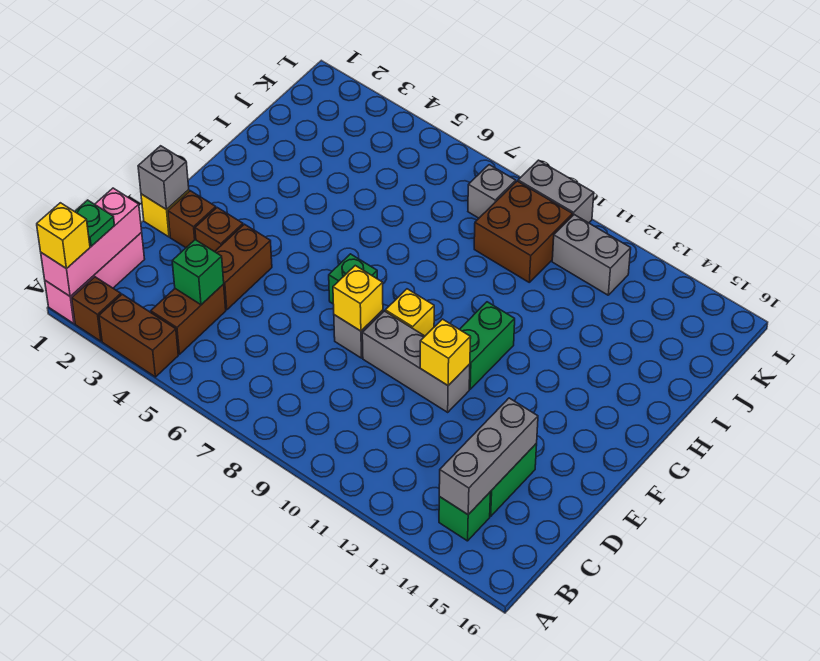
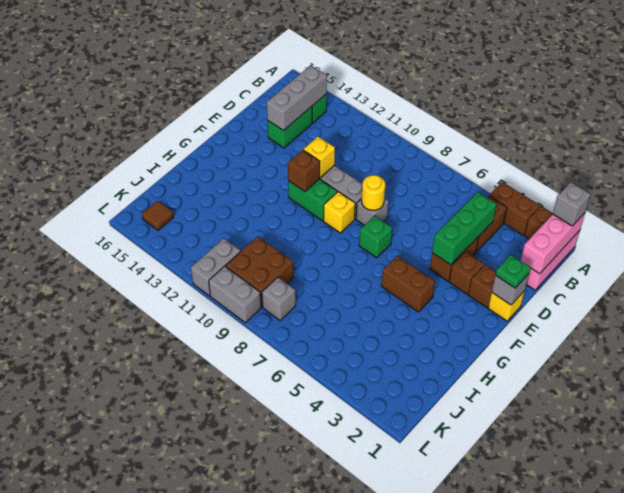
yellow brick A1 level 3 -> grey brick A1 level 3
green plate B1 level 3 -> green plate E1 level 3
green brick C4 level 2 -> green brick C4:E4 level 2
yellow brick E8 level 2 -> yellow round brick E8 level 2
green brick F11:G11 level 1 -> green brick F10:F11 level 1
none -> brown brick F11 level 2
none -> brown brick G4:G5 level 1
grey brick K11:K12 level 1 -> grey brick K11:L11 level 1
none -> brown tile K15 level 1

